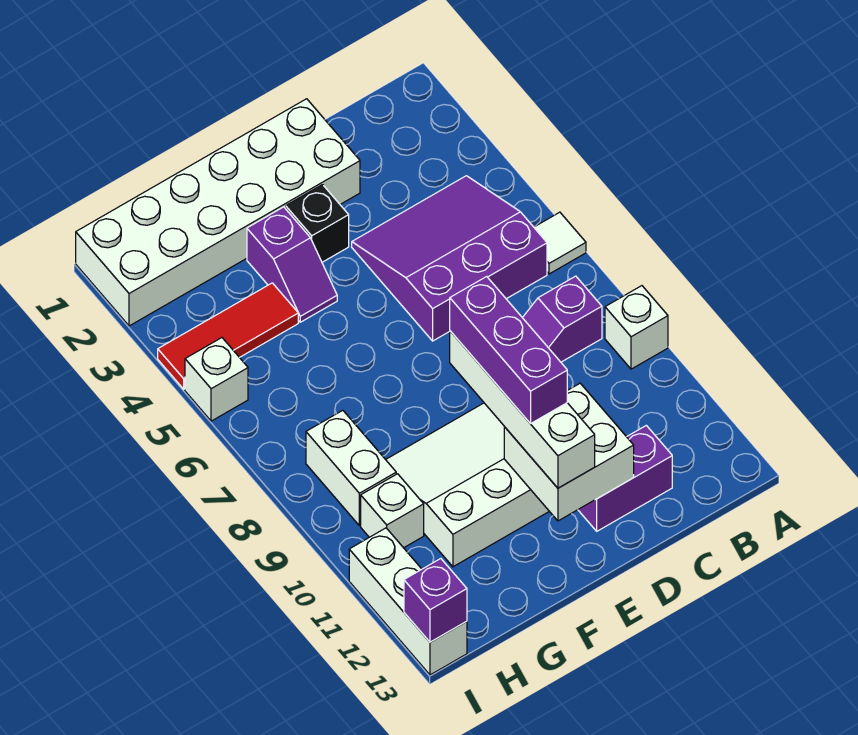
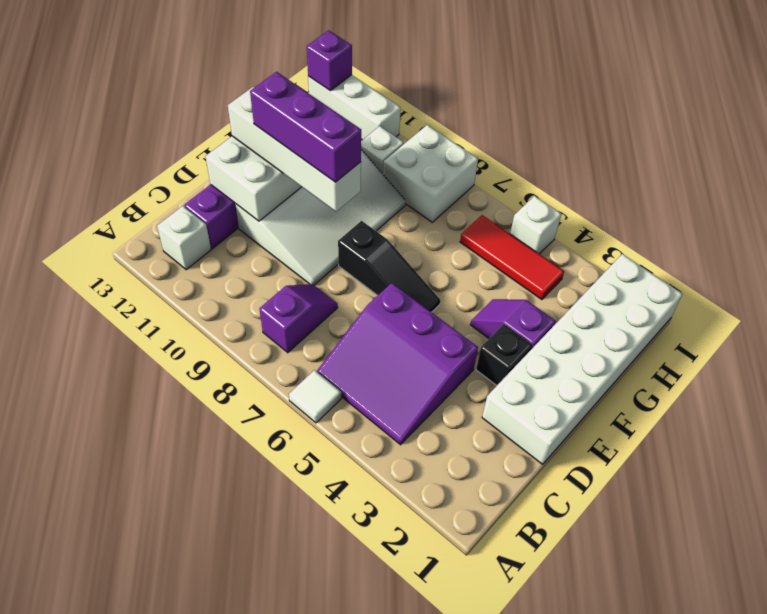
white brick A9 level 1 -> white brick B12 level 1
purple slope B4:D6 level 1 top 6 -> purple slope B4:D6 level 1 top D
none -> black slope E6:E8 level 1 top 8
red tile G4:I4 level 1 -> red tile H4:H6 level 1
white brick H8:H9 level 1 -> white brick H8:I9 level 1

